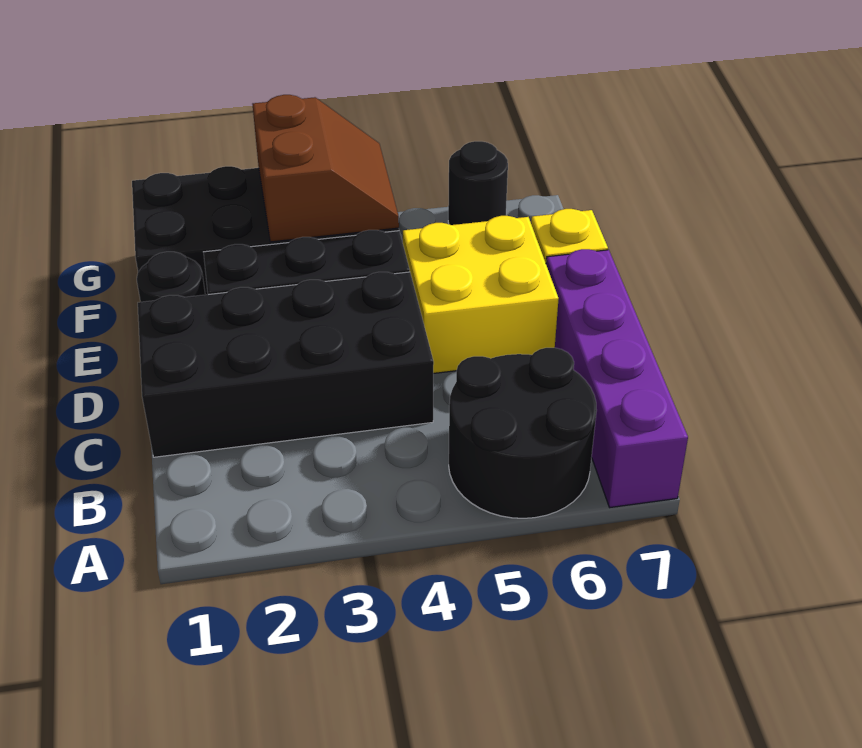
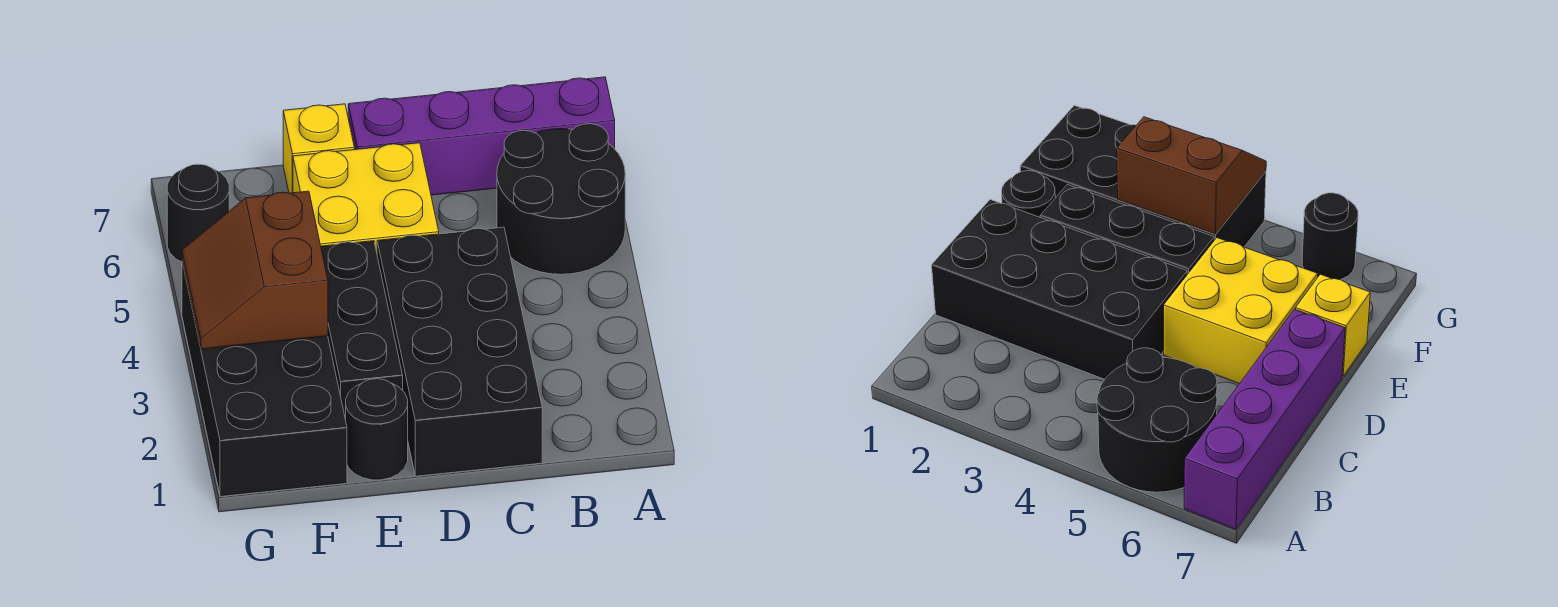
brown slope F3:G4 level 2 top 3 -> brown slope F3:G4 level 2 top F

